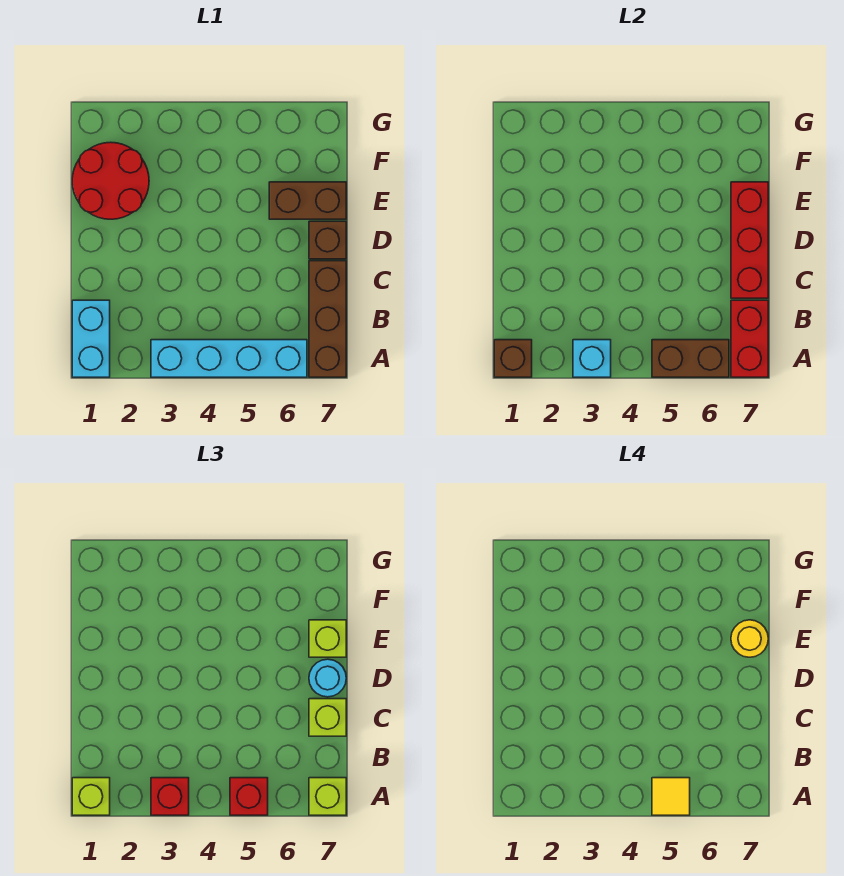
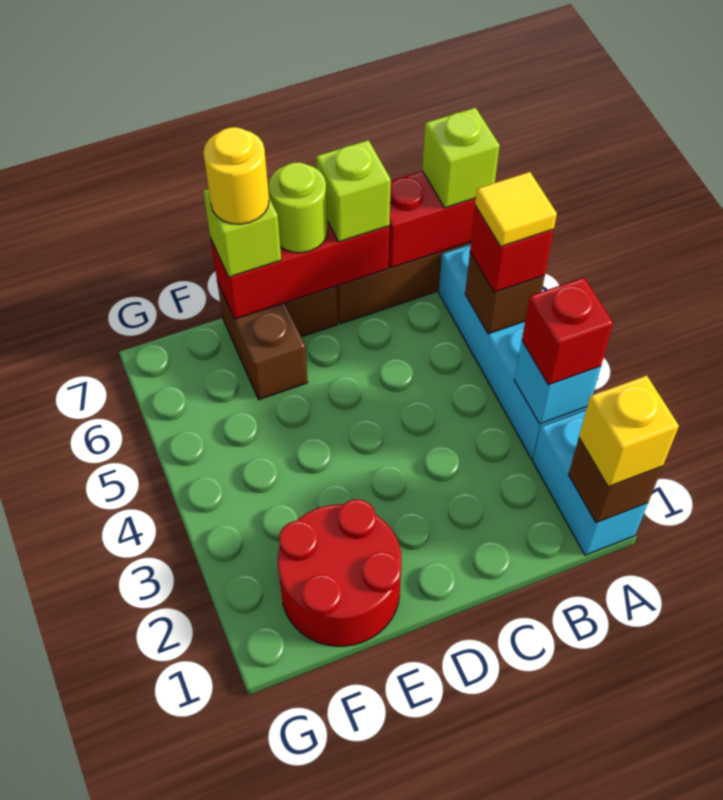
cyan brick A1:B1 level 1 -> cyan brick A1:A2 level 1
lime brick A1 level 3 -> yellow brick A1 level 3
brown brick A5:A6 level 2 -> brown brick A5 level 2
cyan round brick D7 level 3 -> lime round brick D7 level 3

